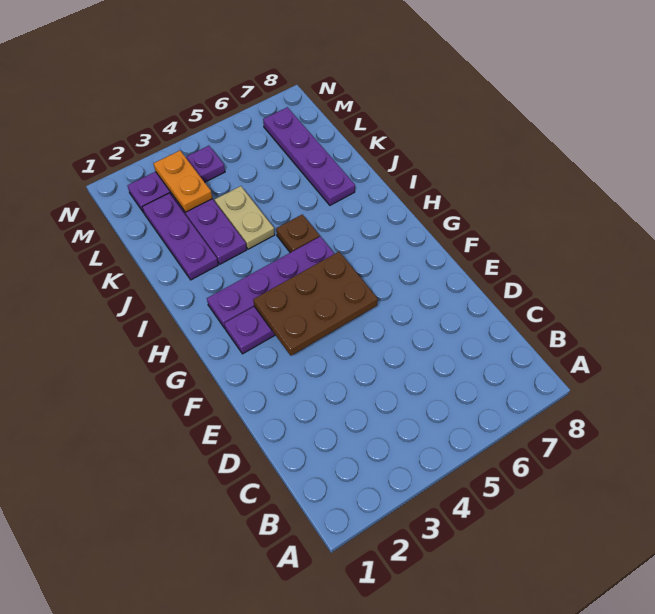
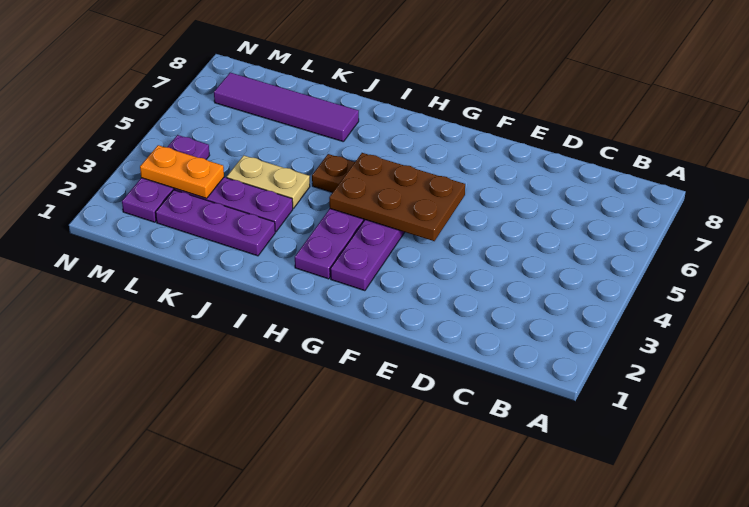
brown plate F3:G5 level 2 -> brown plate F4:H5 level 2
purple plate J7:M7 level 1 -> purple tile J7:M7 level 1

